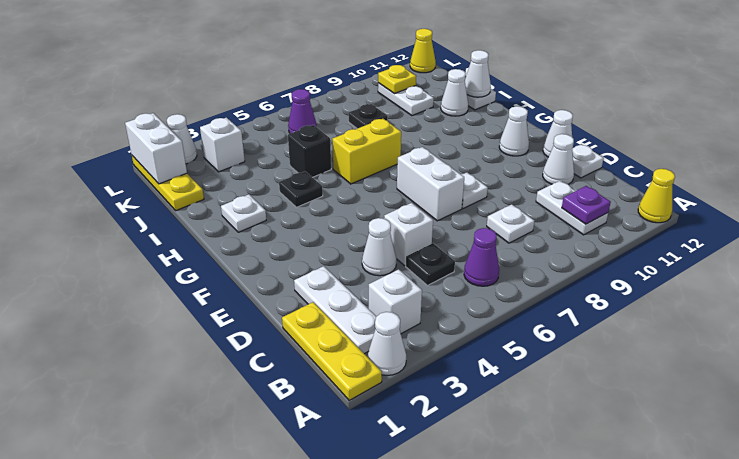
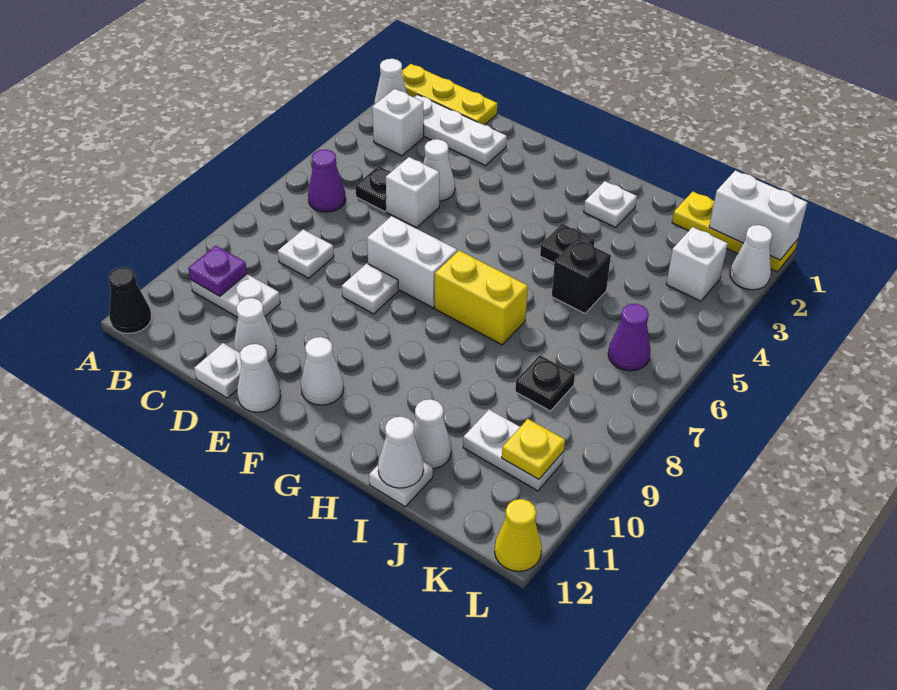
yellow cone A12 level 1 -> black cone A12 level 1
yellow brick H6:H7 level 1 -> yellow brick G7:H7 level 1

